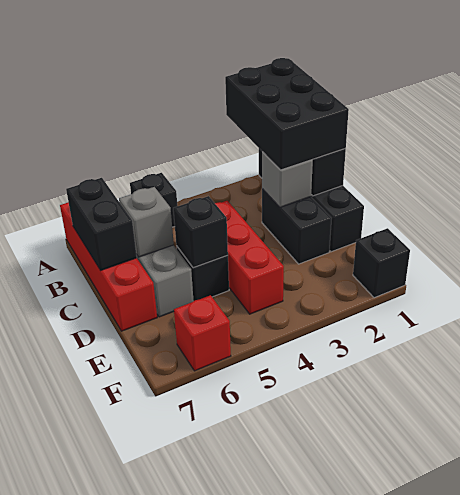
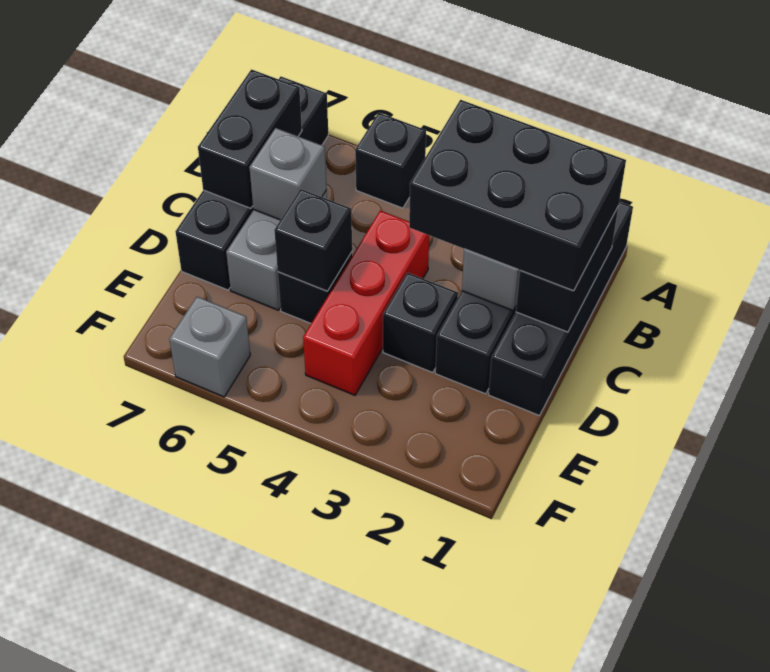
black brick A1:C2 level 3 -> black brick B1:C3 level 3
red brick A7:D7 level 1 -> black brick A7:D7 level 1
black brick F1 level 1 -> black brick D3 level 1
red brick F6 level 1 -> grey brick F6 level 1

